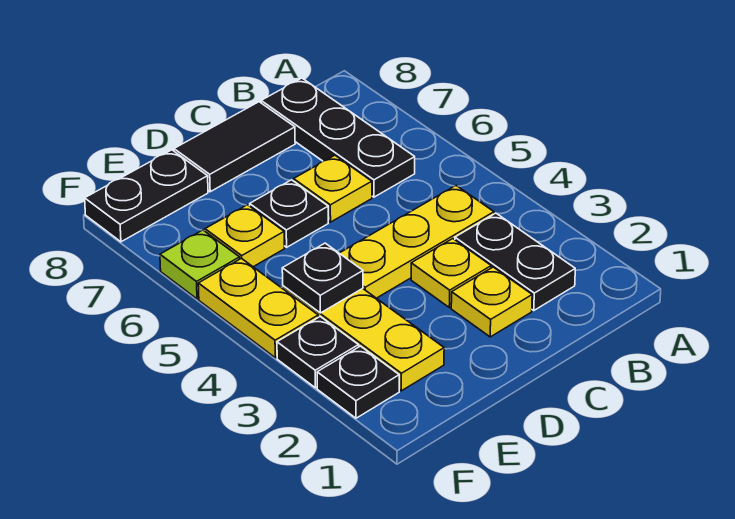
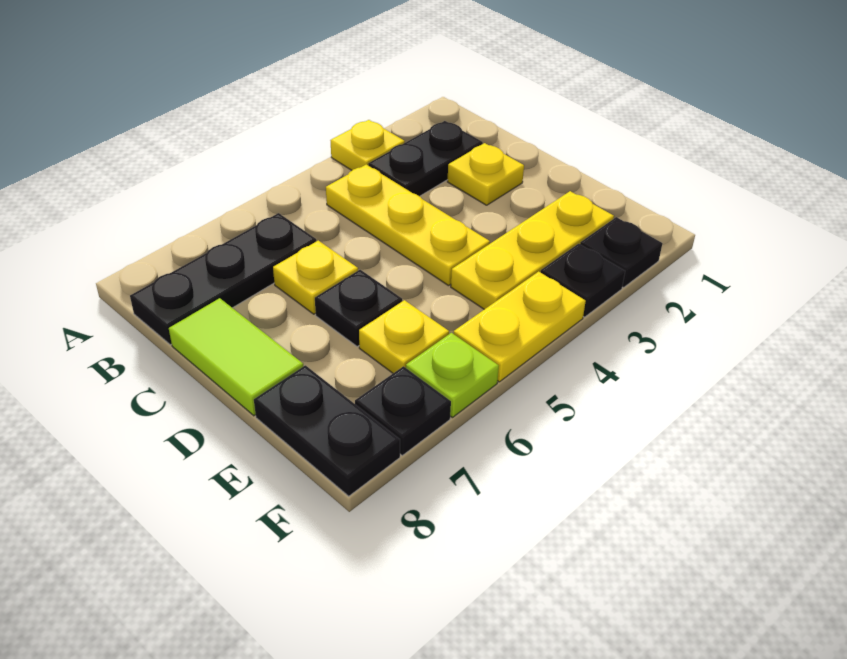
yellow plate C3 level 1 -> yellow plate A3 level 1
black tile C8:D8 level 1 -> lime tile C8:D8 level 1
black plate E4 level 2 -> black plate F7 level 1

